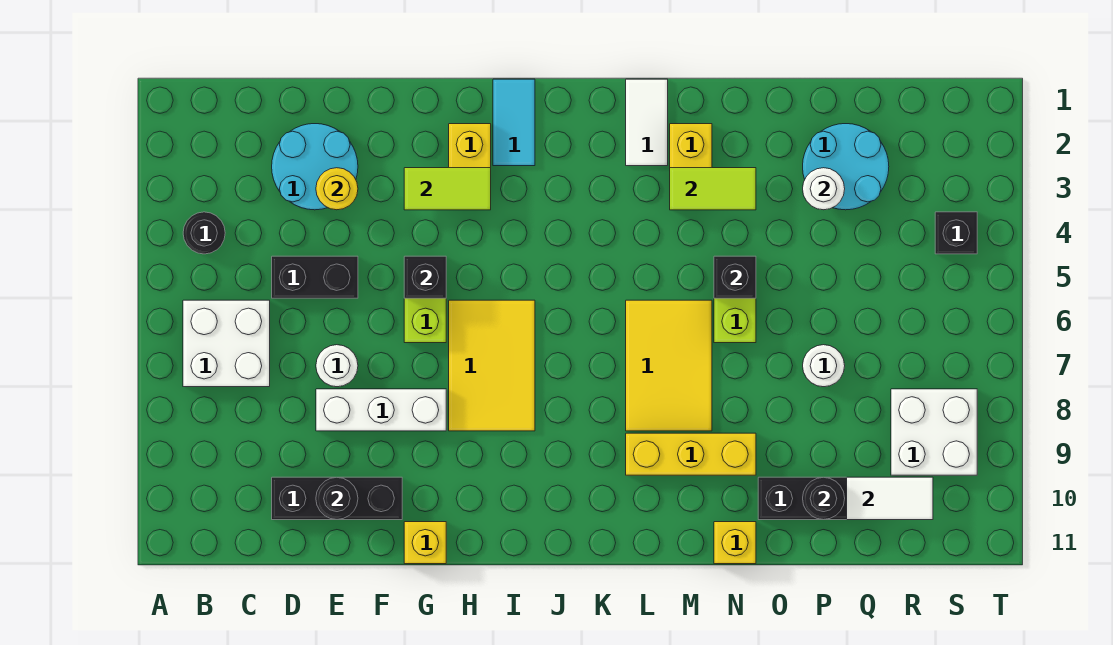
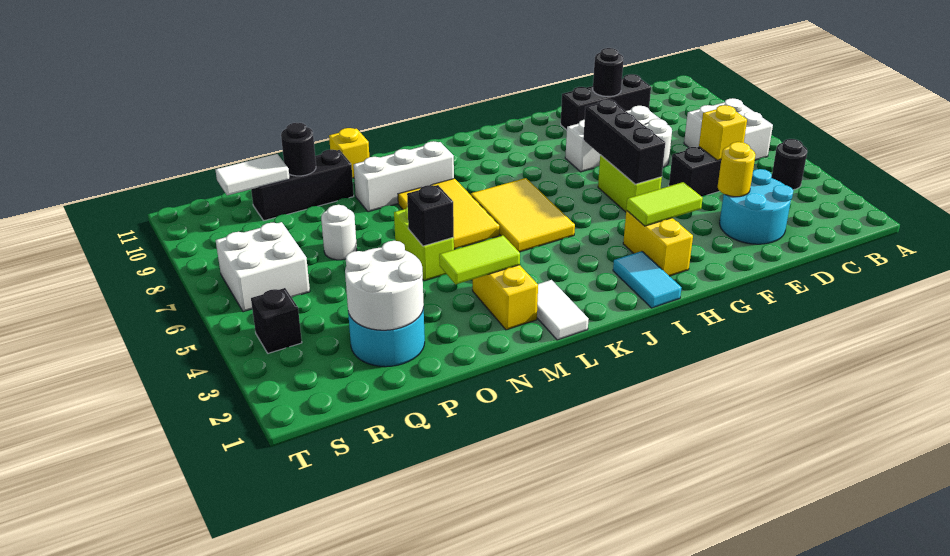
black brick G5 level 2 -> black brick G5:G7 level 2
yellow brick G11 level 1 -> yellow brick D5 level 2
yellow tile H6:I8 level 1 -> yellow tile J5:K7 level 1
yellow brick L9:N9 level 1 -> white brick L9:N9 level 1
white round brick P3 level 2 -> white round brick P2:Q3 level 2
white brick R8:S9 level 1 -> white brick R6:S7 level 1

